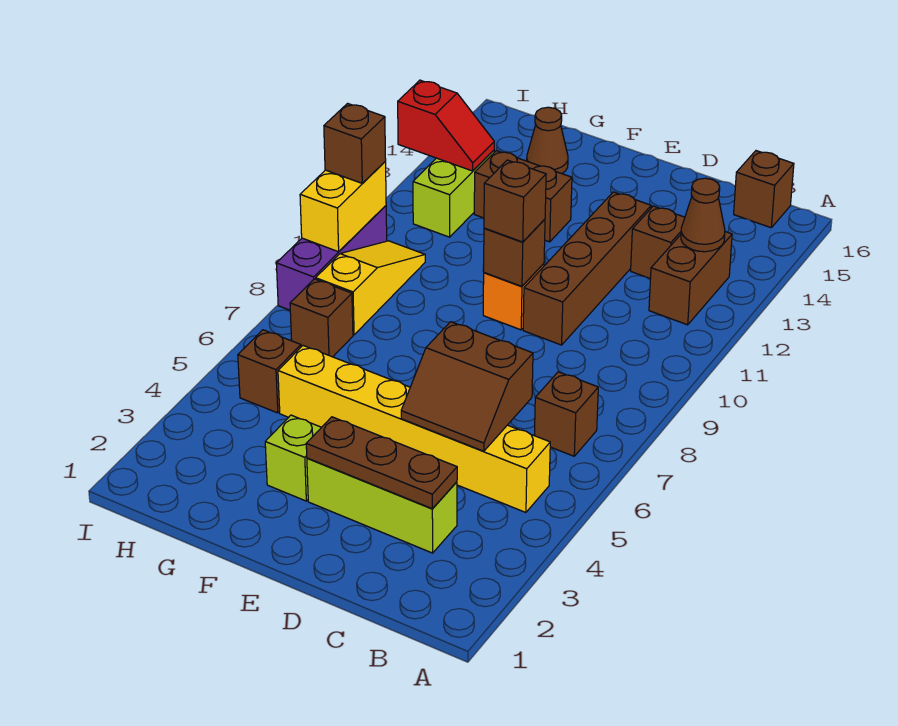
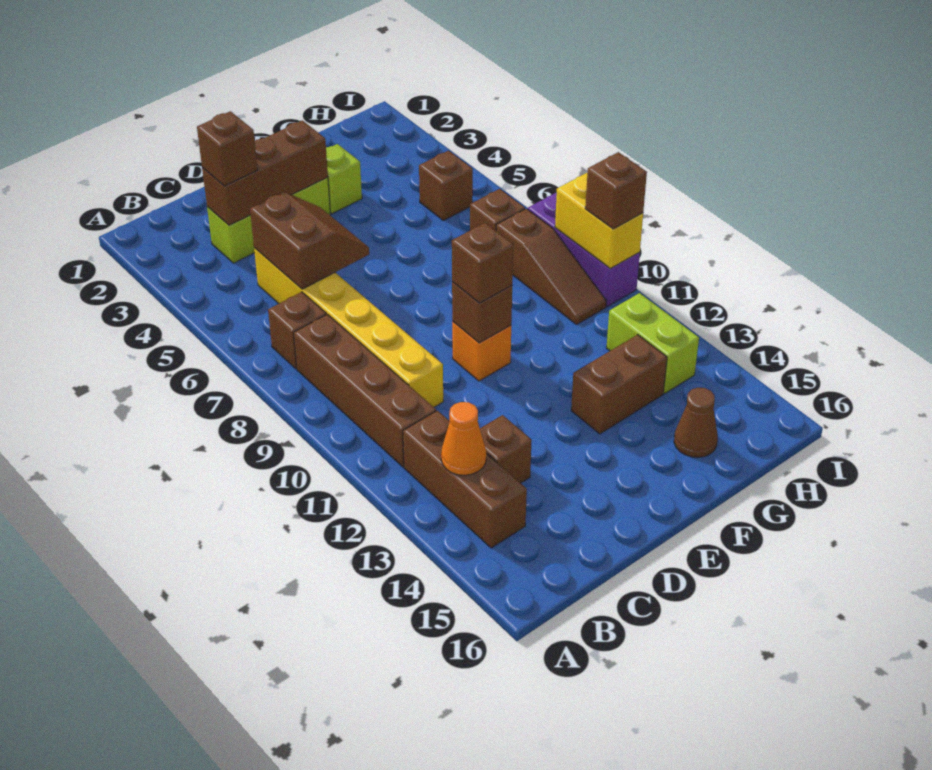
yellow brick B5:G5 level 1 -> yellow brick C5:C10 level 1
brown brick B12:B13 level 1 -> brown brick B12:B14 level 1
brown cone B13 level 2 -> orange cone B13 level 2
brown brick B16 level 1 -> brown brick C3 level 3
brown plate C3:E3 level 2 -> brown brick C3:E3 level 2
brown slope C5:D6 level 2 top 6 -> brown slope C5:D6 level 2 top C
brown brick D10:D13 level 1 -> brown brick B8:B11 level 1
yellow slope H8:H10 level 1 top 8 -> brown slope H8:H10 level 1 top 8
red slope H13:I13 level 2 top I -> none

